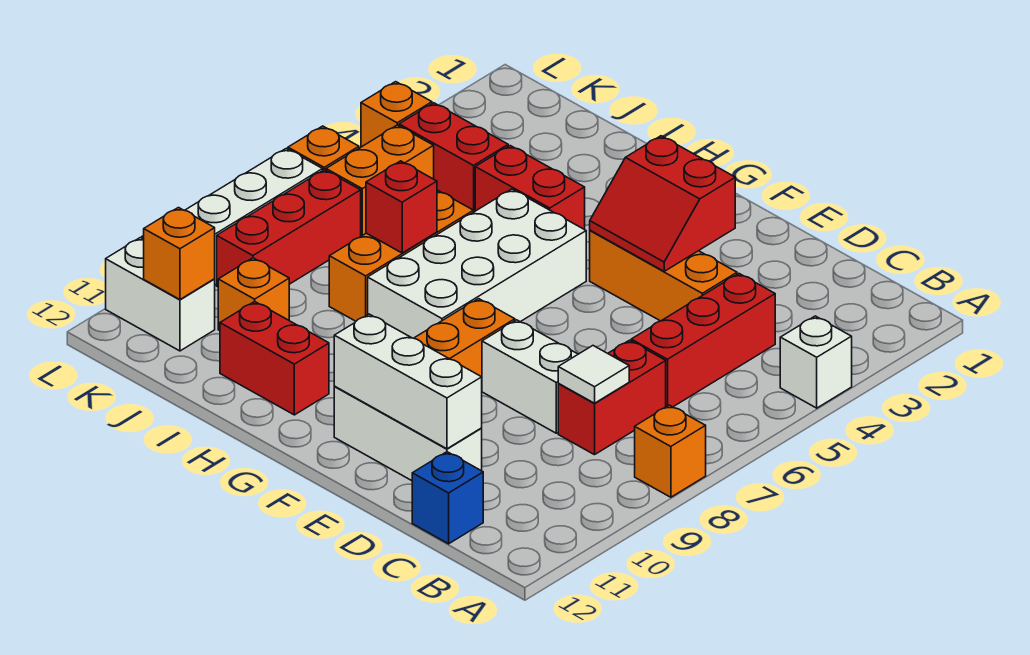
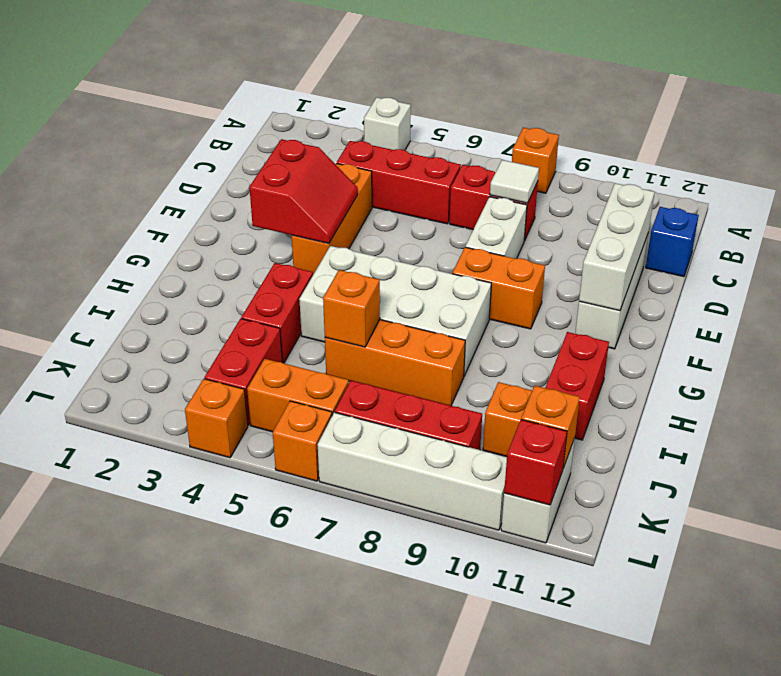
none -> orange brick I6 level 2
red brick I7 level 2 -> red brick L11 level 2

